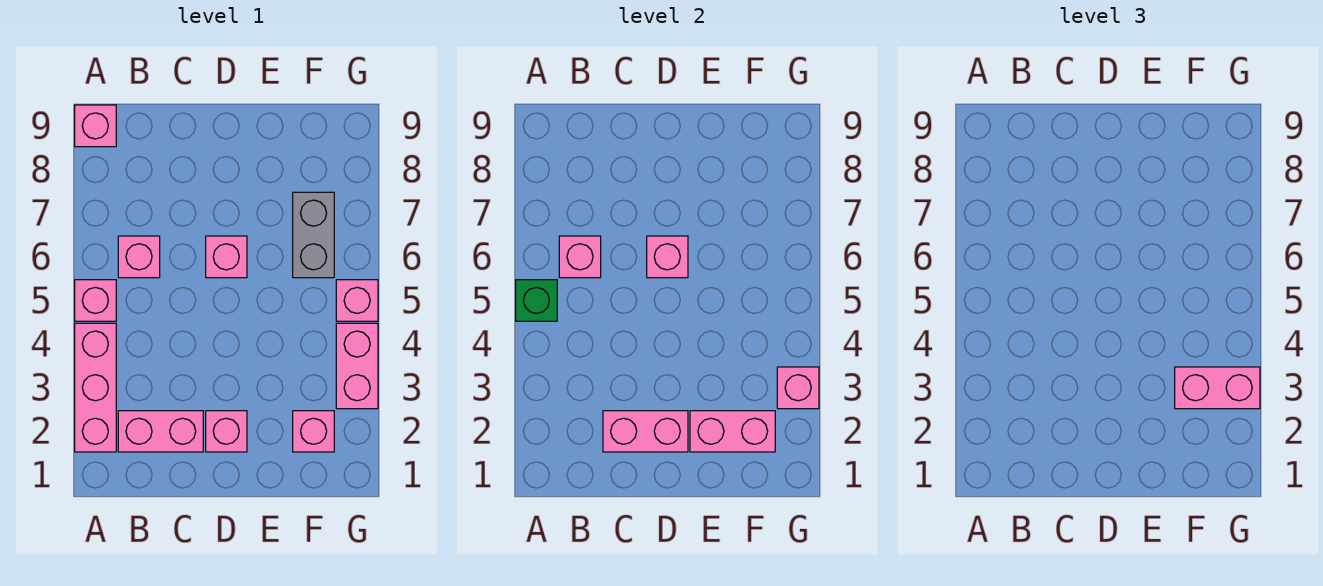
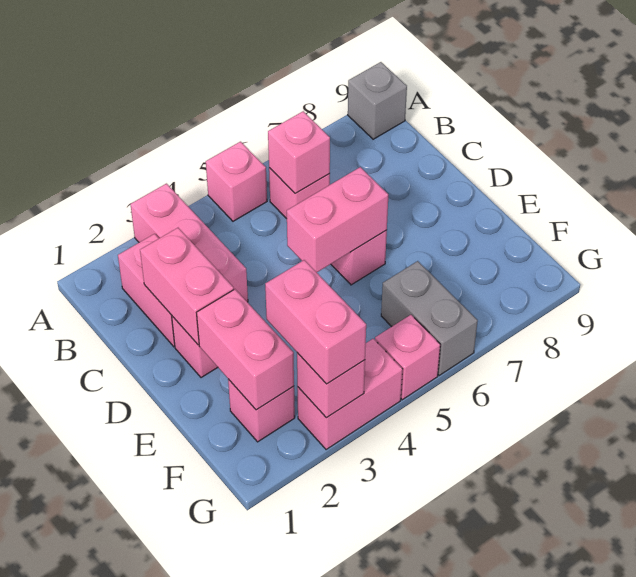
pink brick A2:A4 level 1 -> pink brick A3:C3 level 1
green brick A5 level 2 -> none
pink brick A9 level 1 -> grey brick A9 level 1
pink brick D6 level 2 -> pink brick D5:D6 level 2
grey brick F6:F7 level 1 -> grey brick F6:G6 level 1

